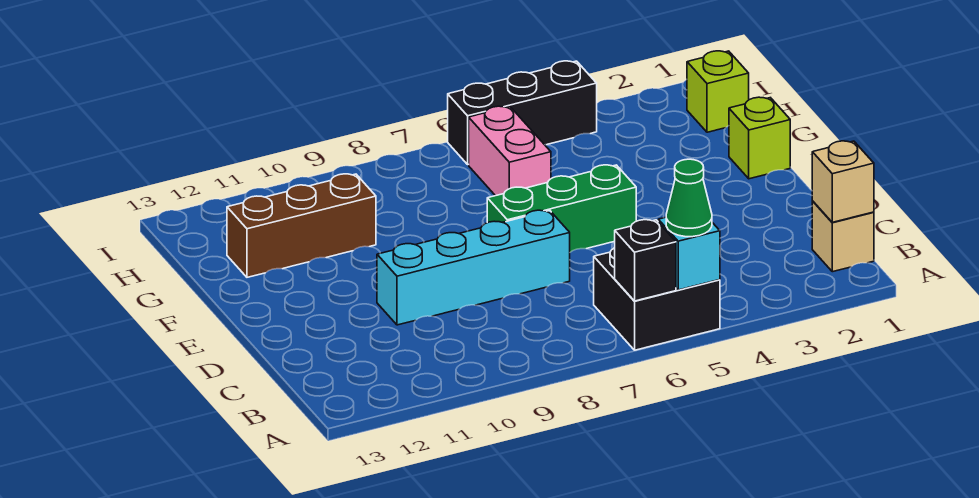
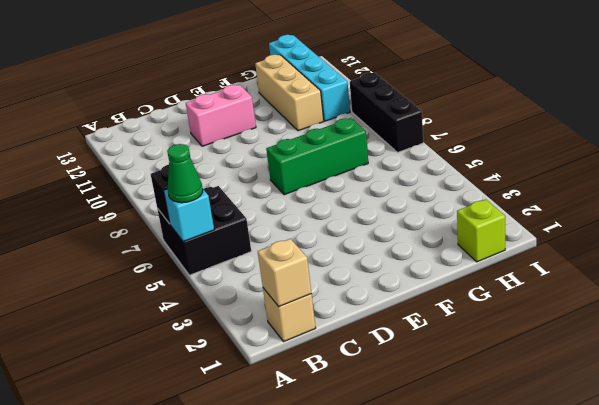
cyan brick D7:D10 level 1 -> cyan brick H10:H13 level 1
green brick E5:E7 level 1 -> green brick E7:G7 level 1
lime brick F1 level 1 -> none
pink brick G6:H6 level 1 -> pink brick D11:E11 level 1
brown brick G10:G12 level 1 -> tan brick G10:G12 level 1
black brick I4:I6 level 1 -> black brick I7:I9 level 1

